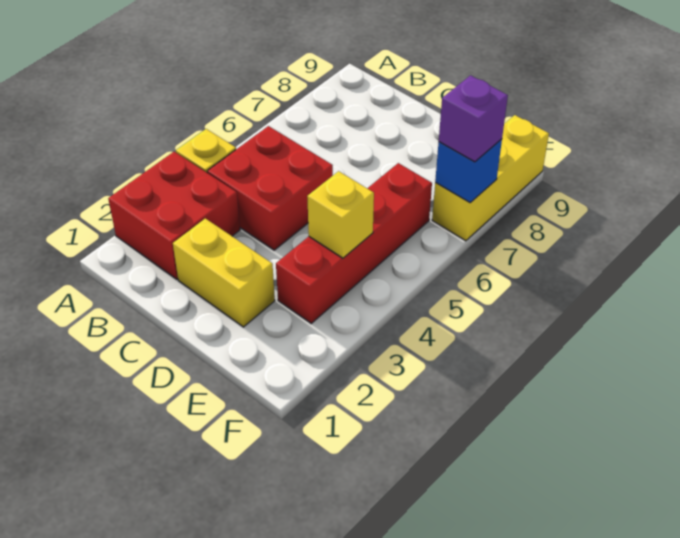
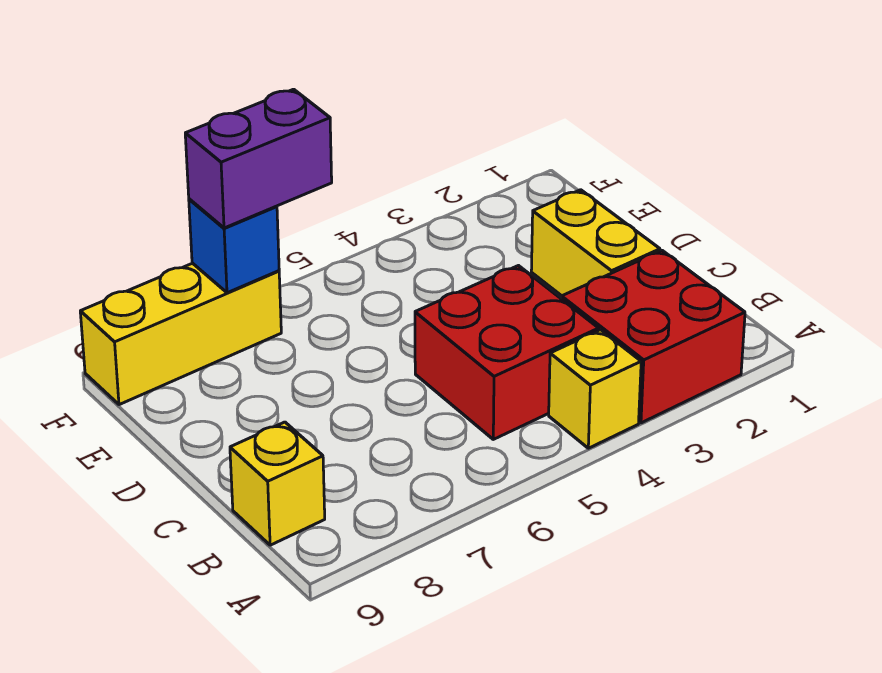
red brick E3:E6 level 1 -> none
yellow brick E4 level 2 -> yellow brick B9 level 1
purple brick F7 level 3 -> purple brick F6:F7 level 3

